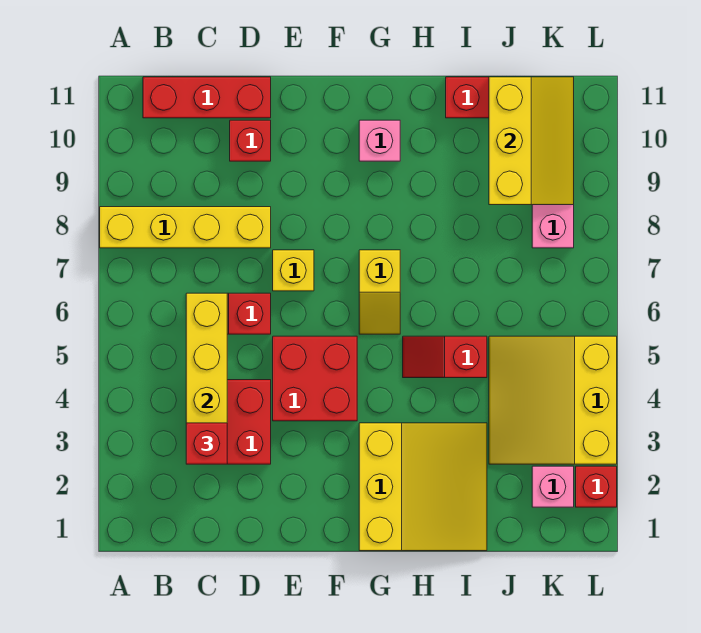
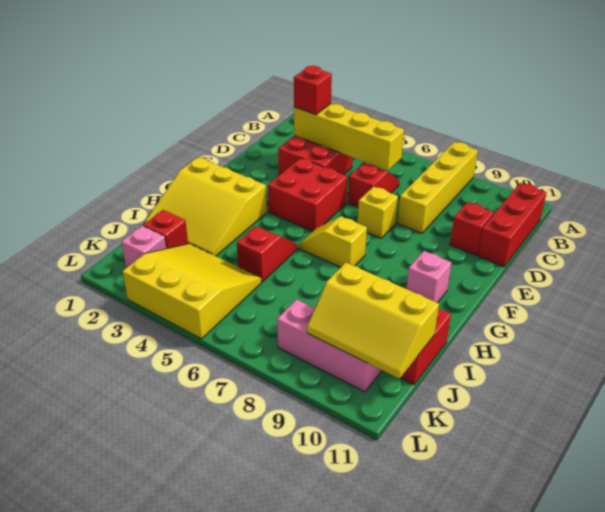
red brick L2 level 1 -> red brick J2 level 1

